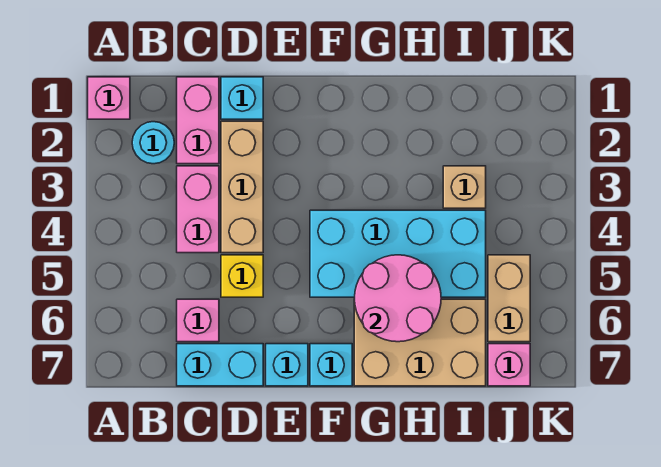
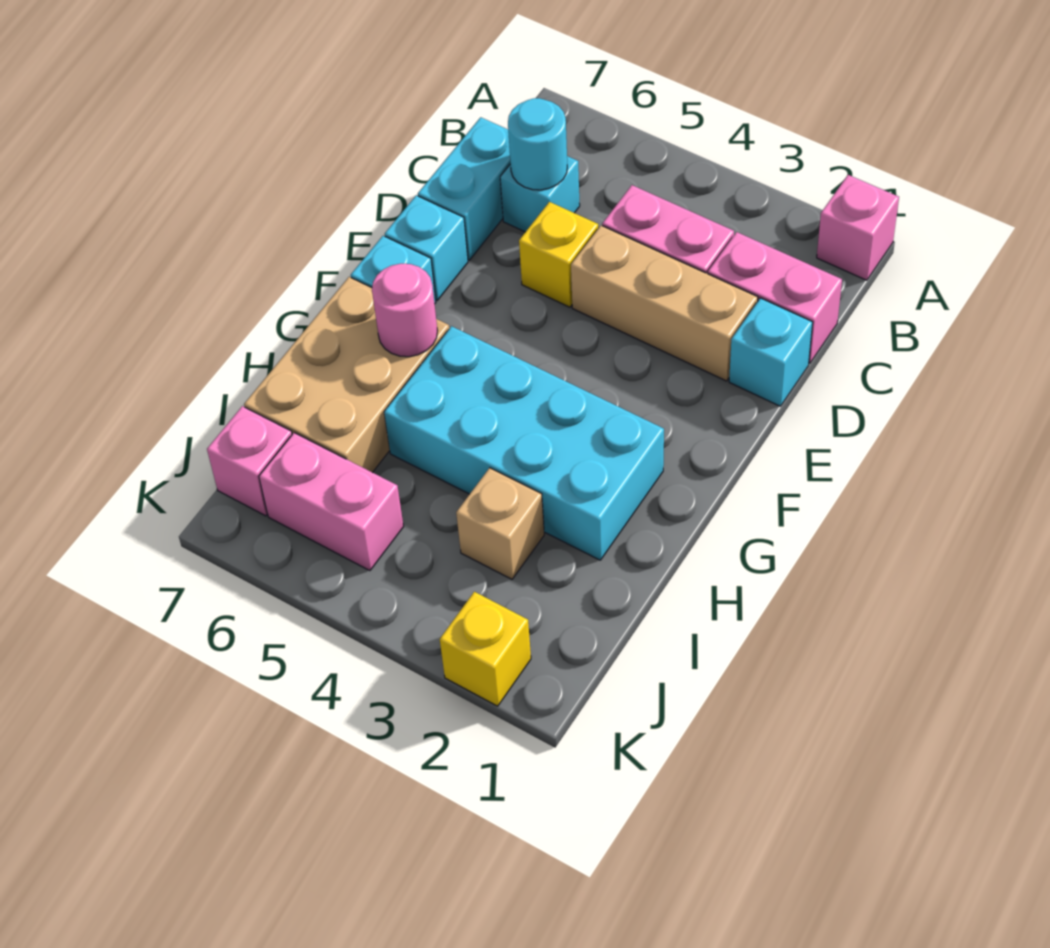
cyan round brick B2 level 1 -> cyan round brick C6 level 2
pink brick C6 level 1 -> cyan brick C6 level 1
cyan brick F4:I5 level 1 -> cyan brick G2:H5 level 1
pink round brick G5:H6 level 2 -> pink round brick G6 level 2
tan brick J5:J6 level 1 -> pink brick J5:J6 level 1
none -> yellow brick K2 level 1

